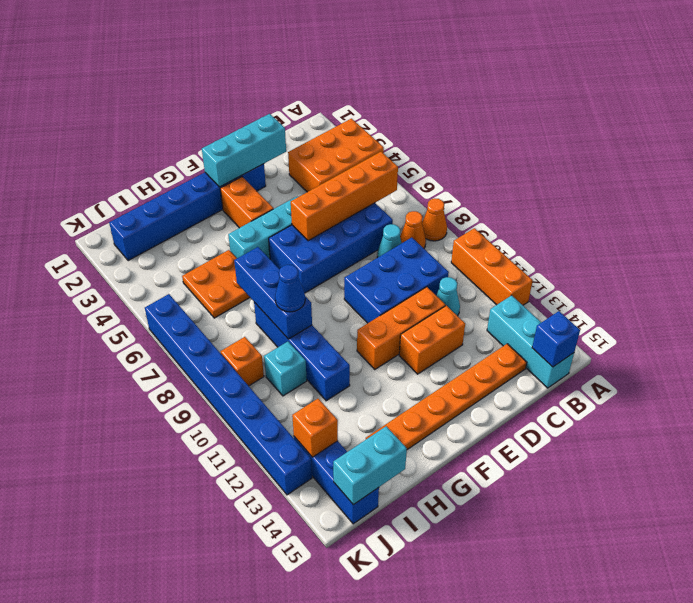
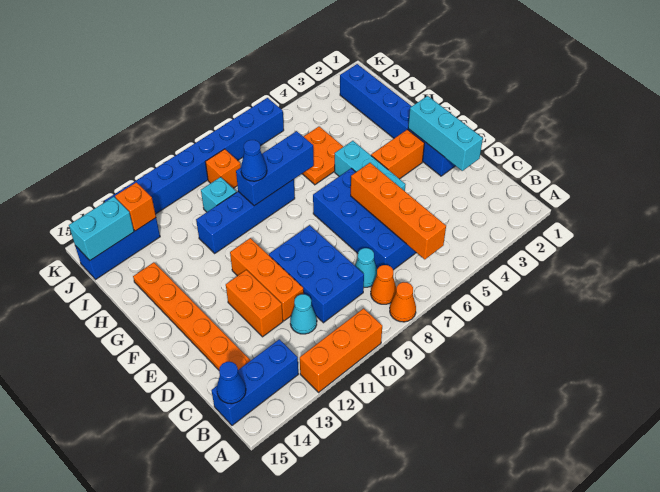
orange brick A3:C4 level 1 -> none
cyan brick B13:B15 level 1 -> blue brick B13:B15 level 1
blue brick B15 level 2 -> blue cone B15 level 2
cyan brick I15:J15 level 2 -> cyan brick J14:J15 level 2

